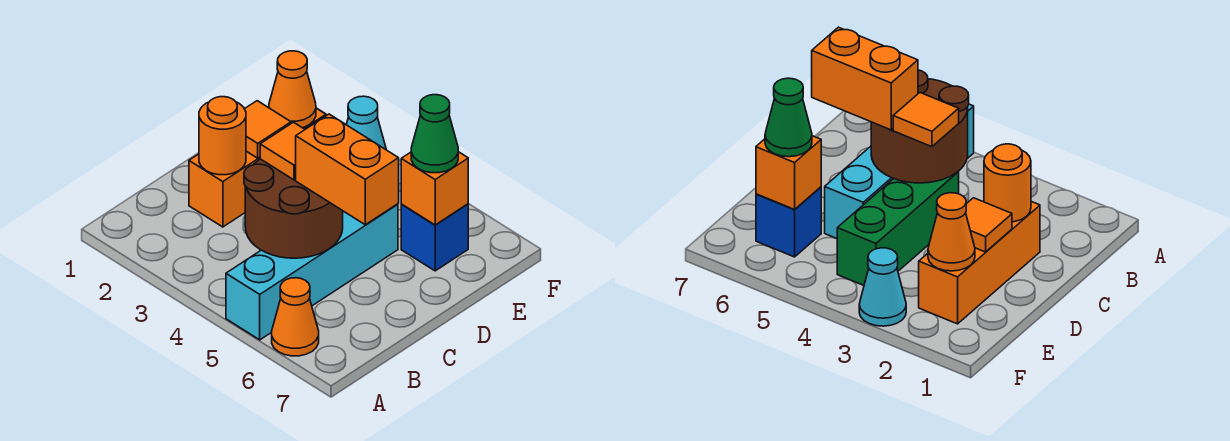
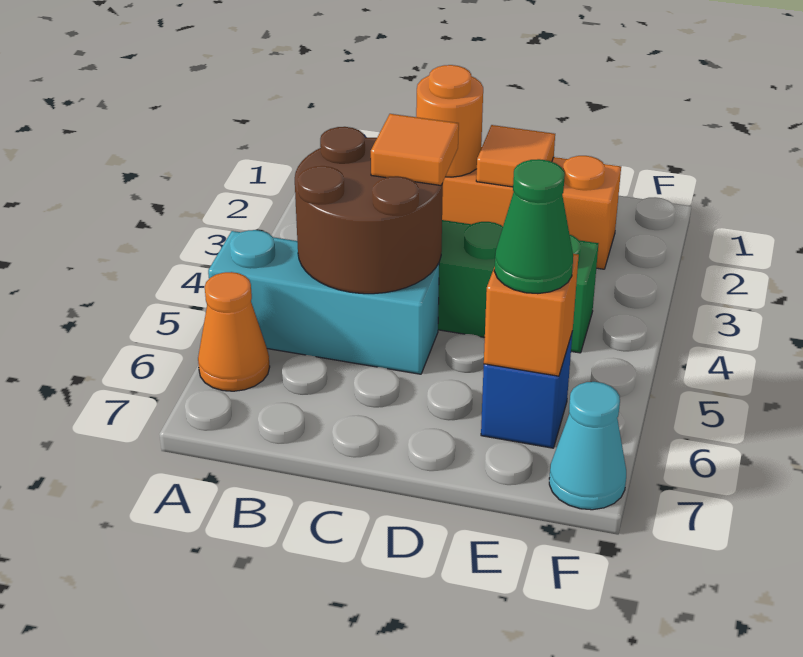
cyan brick A5:D5 level 1 -> cyan brick A5:C5 level 1
orange brick C5:C6 level 3 -> none
orange cone E2 level 2 -> none
cyan cone F3 level 1 -> cyan cone F7 level 1

